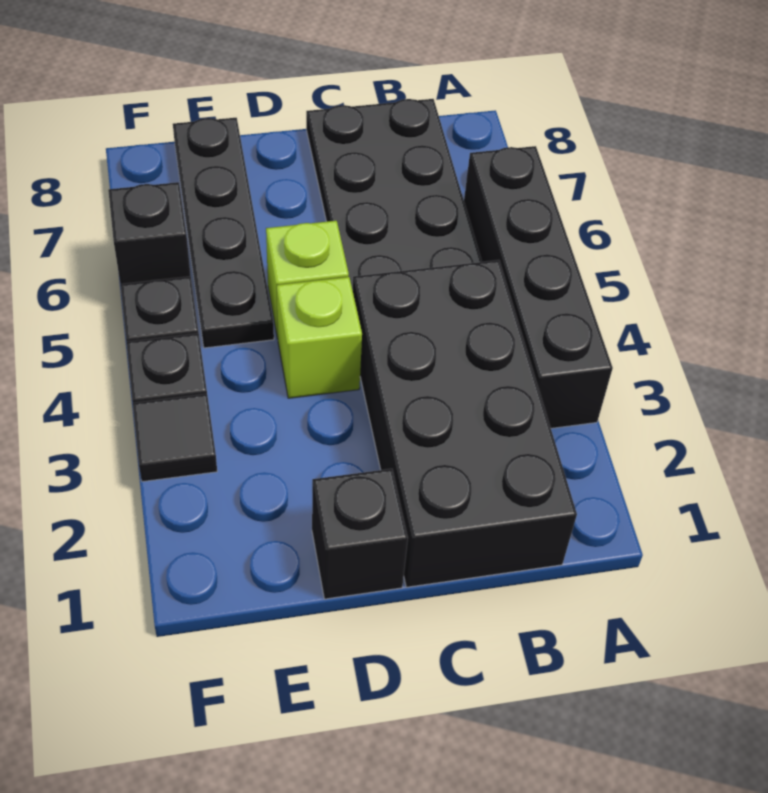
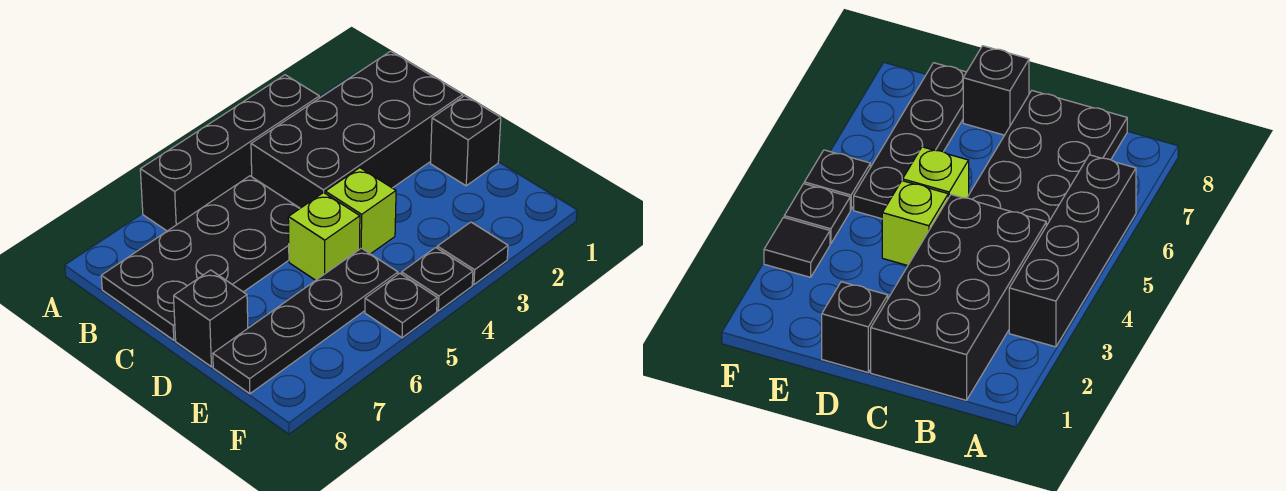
black brick F6 level 1 -> black brick D8 level 1

